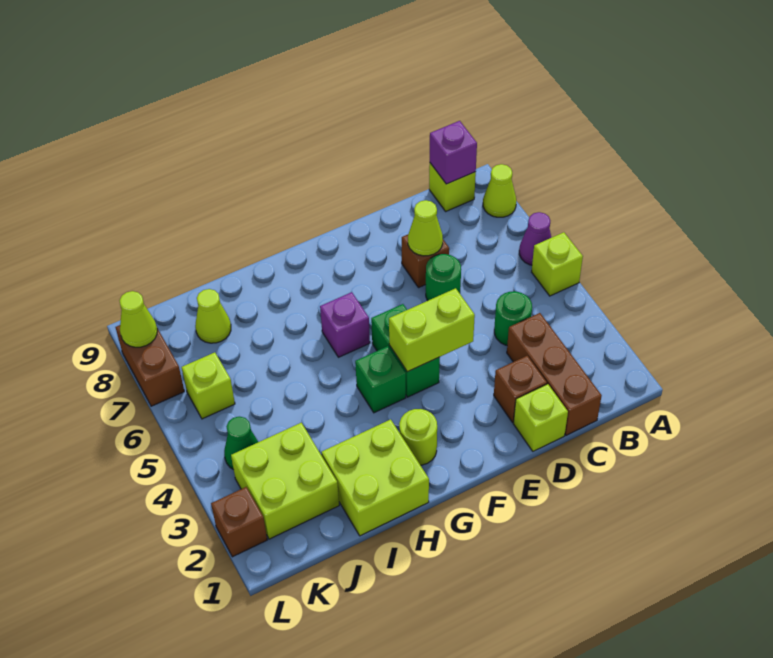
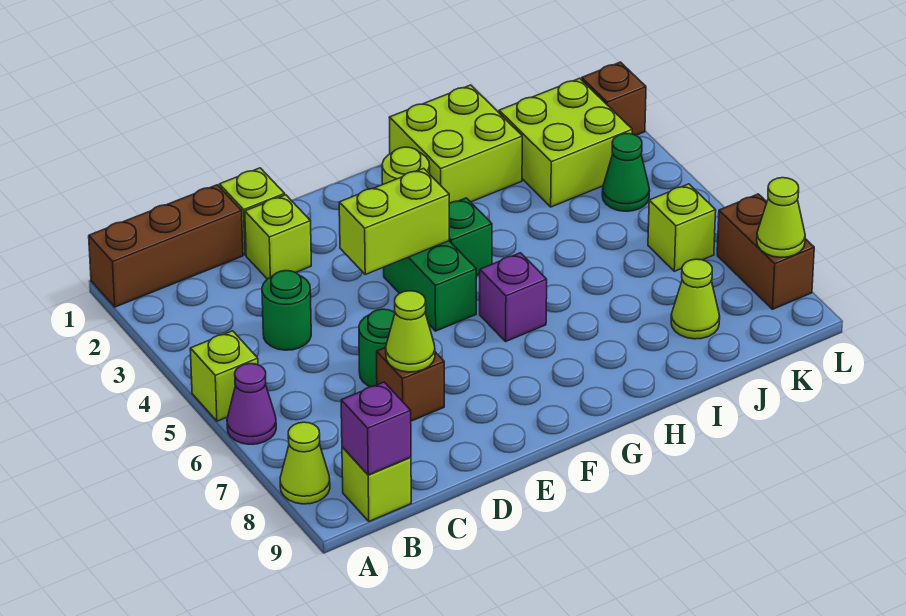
brown brick C1:C3 level 1 -> brown brick A1:C1 level 1
brown brick D2 level 1 -> lime brick D2 level 1

